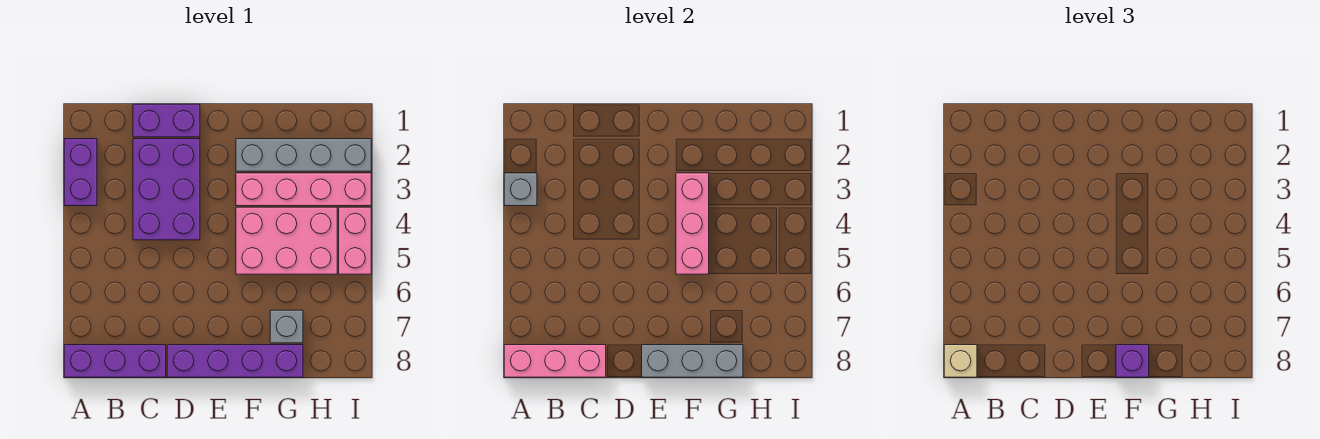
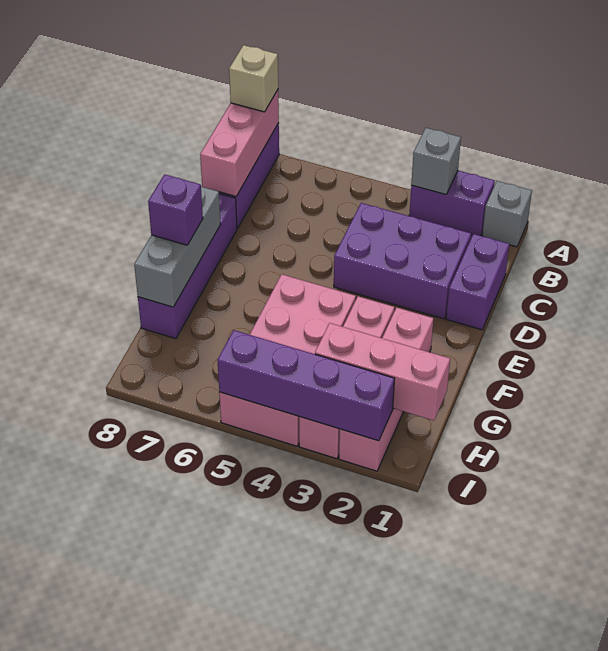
grey brick F2:I2 level 1 -> pink brick F2:I2 level 1
pink brick F3:F5 level 2 -> pink brick H1:H3 level 2
grey brick G7 level 1 -> grey brick A1 level 1
none -> purple brick I2:I5 level 2

